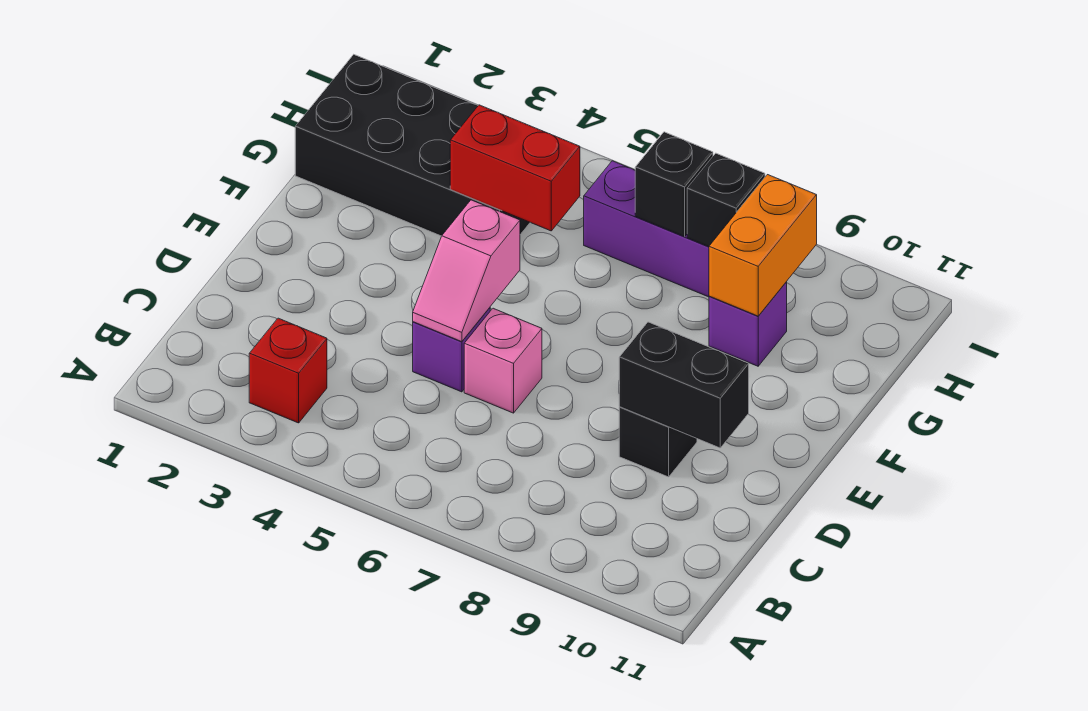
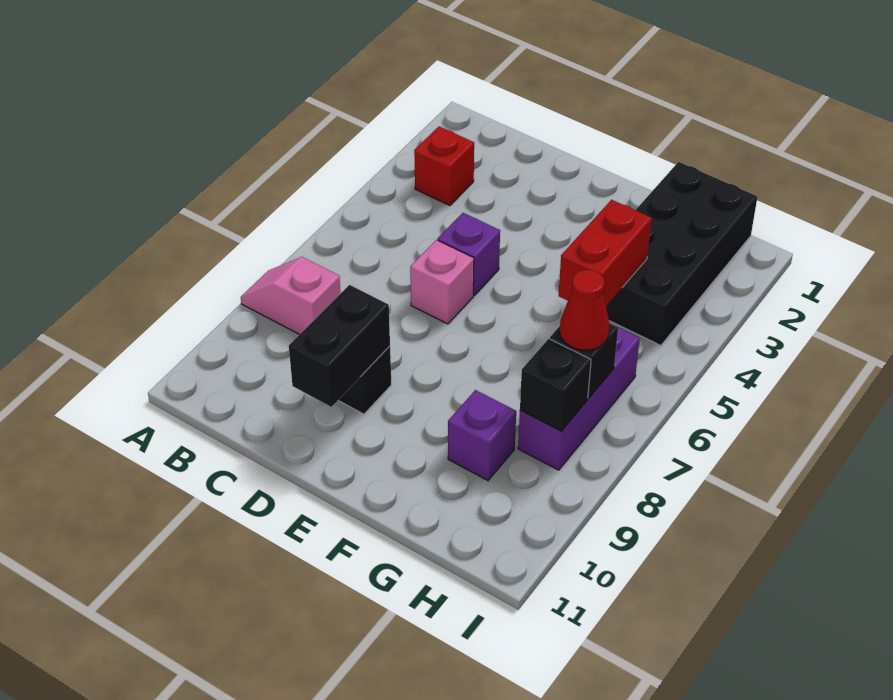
pink slope D5:E5 level 2 top E -> pink slope A8:B8 level 1 top B
orange brick G9:H9 level 2 -> none
none -> red cone H7 level 3

